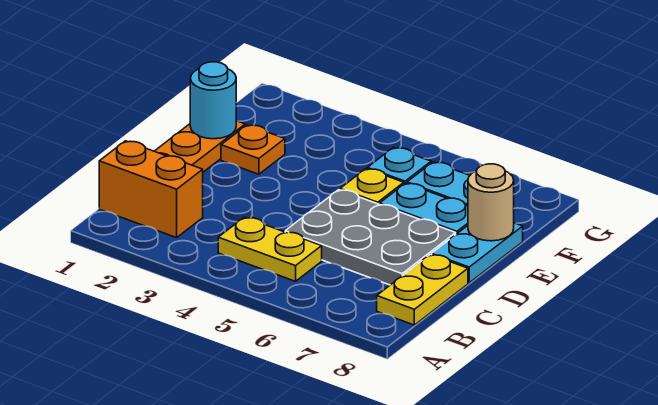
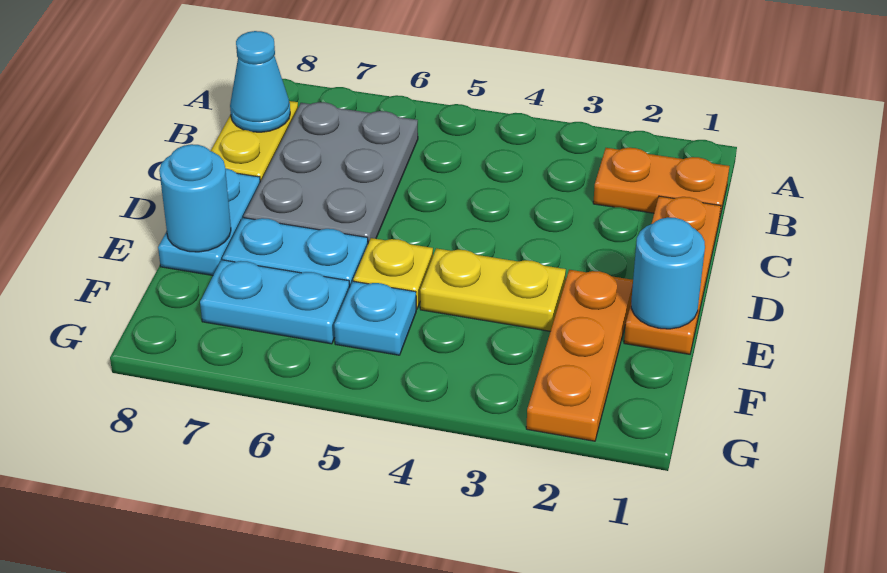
orange brick B1:B2 level 1 -> orange plate B1:B2 level 1
yellow plate B4:B5 level 1 -> yellow plate E3:E4 level 1
none -> cyan cone B8 level 2
grey plate C5:D7 level 1 -> grey plate B6:D7 level 1
orange plate E2 level 1 -> orange plate E2:G2 level 1
tan round brick E8 level 2 -> cyan round brick E8 level 2

